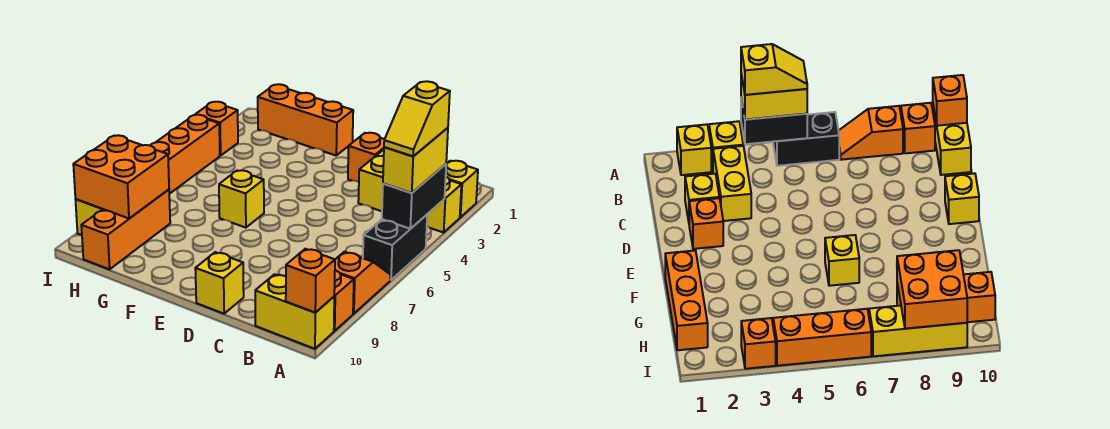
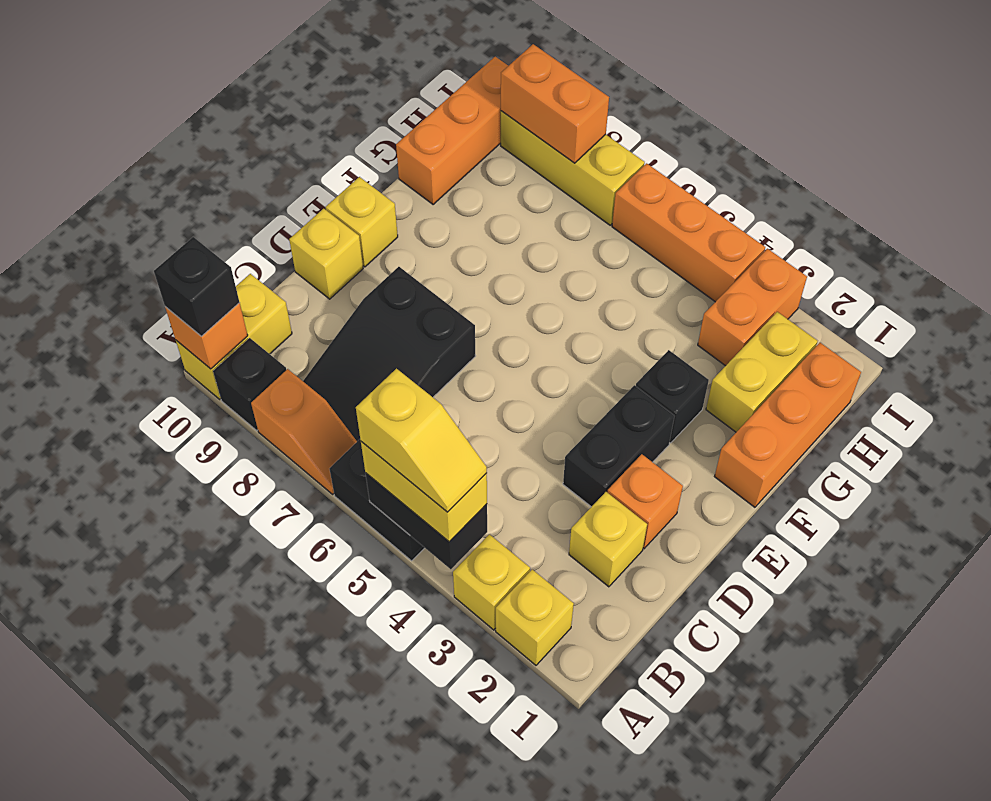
yellow slope A4:A5 level 4 top 4 -> yellow slope A4:A5 level 4 top 5
orange brick A9 level 1 -> black brick A9 level 1
none -> black brick A10 level 3
yellow brick B3:C3 level 1 -> yellow brick G2:H2 level 1
none -> black slope B7:D8 level 1 top D
none -> black brick D3:E3 level 1
none -> black brick F3 level 1
yellow brick F6 level 1 -> yellow brick E10 level 1
orange brick H8:H10 level 1 -> orange brick G10:I10 level 1
orange brick H8:I9 level 2 -> orange brick I8:I9 level 2
orange brick I3 level 1 -> orange brick H3:I3 level 1

